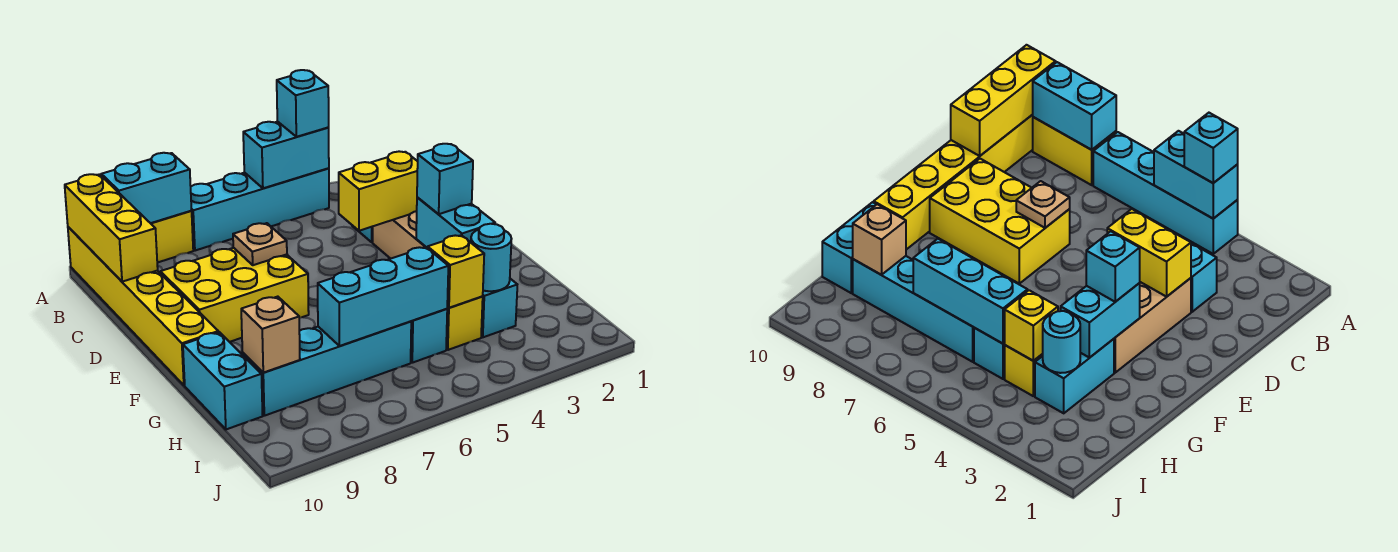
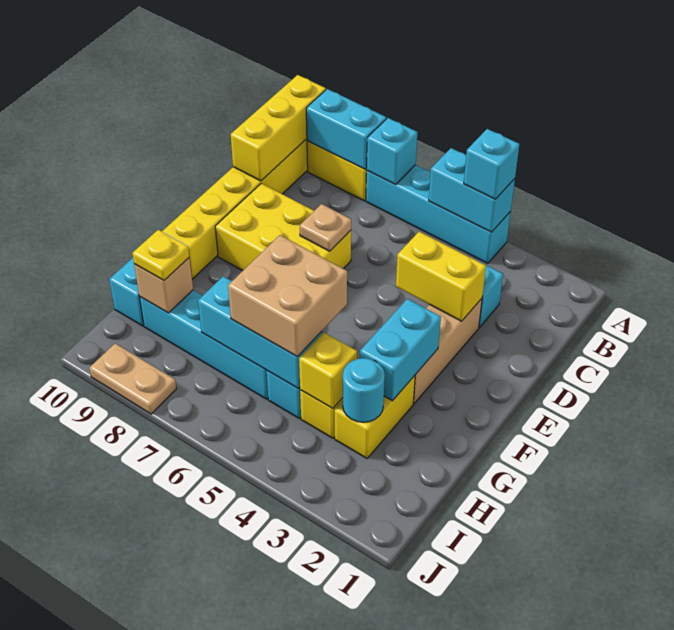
cyan brick F3 level 3 -> cyan brick A7 level 2
cyan brick G3:H3 level 1 -> yellow brick G3:H3 level 1
none -> tan brick G5:H6 level 3
none -> yellow plate H9 level 3
none -> tan plate J8:J9 level 1

